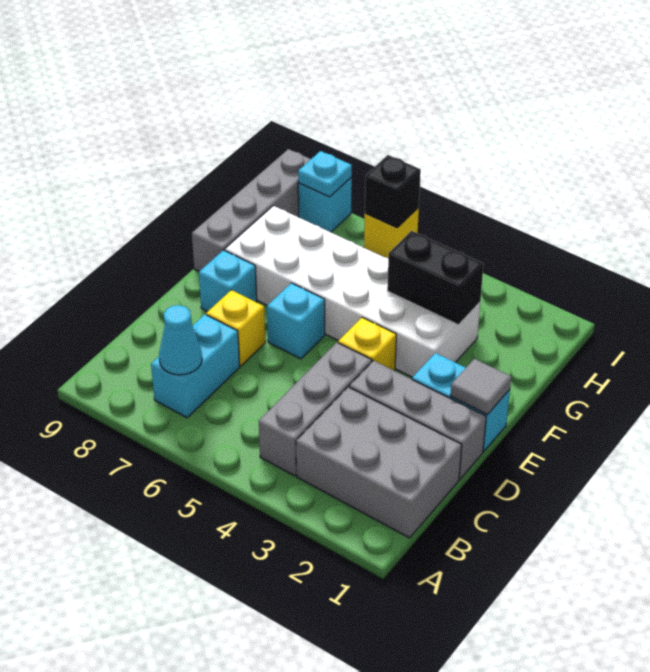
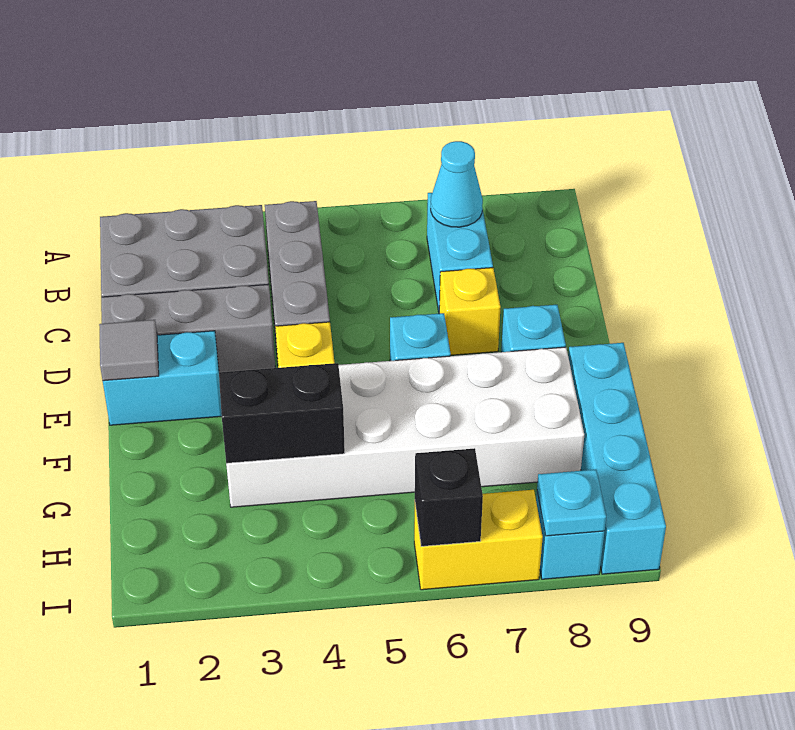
grey brick F9:I9 level 1 -> cyan brick F9:I9 level 1
yellow brick I6 level 1 -> yellow brick I6:I7 level 1

